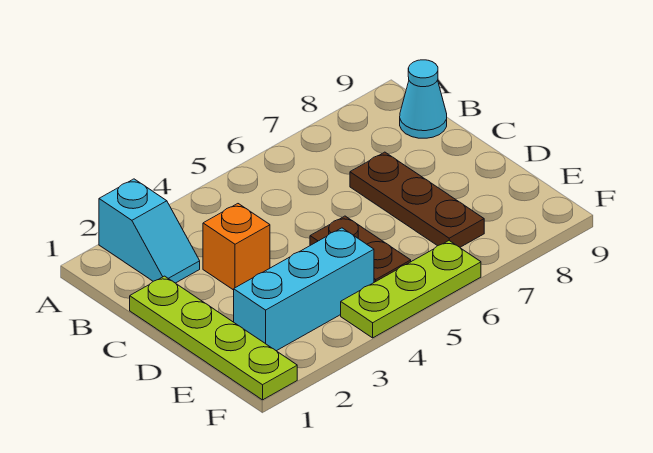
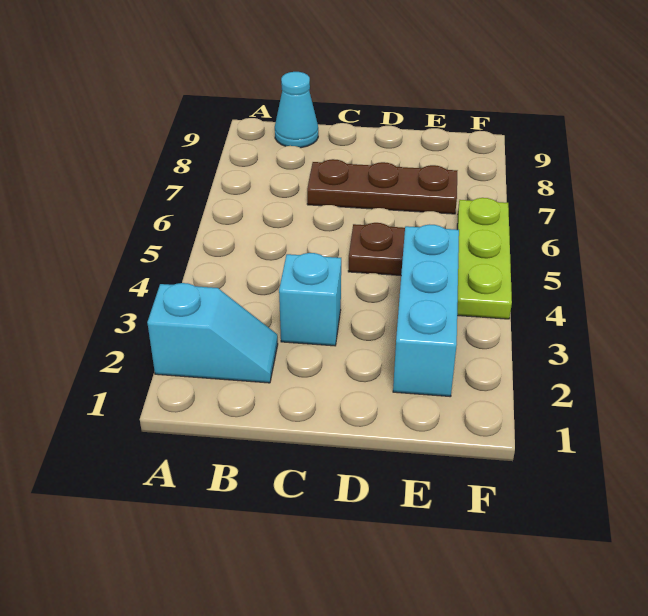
lime plate C1:F1 level 1 -> none
orange brick C3 level 1 -> cyan brick C3 level 1

